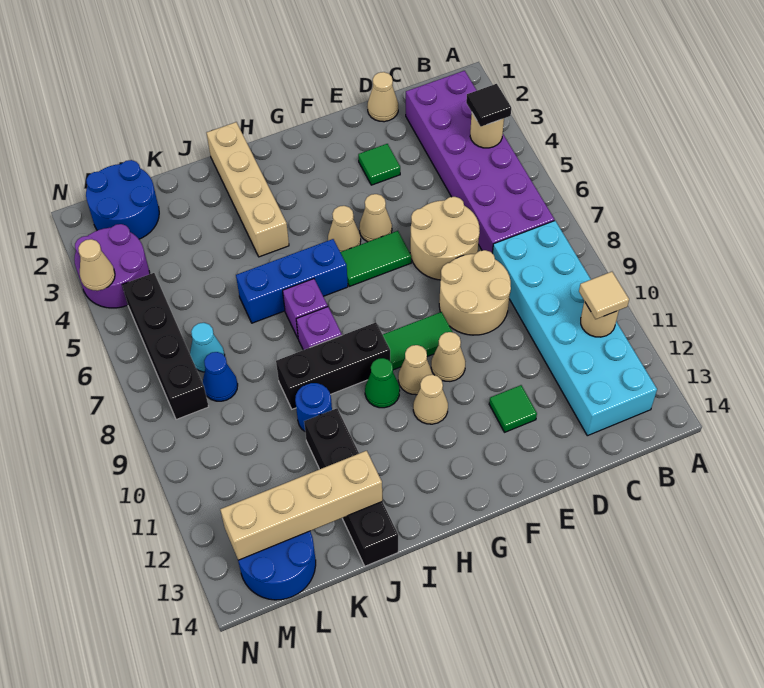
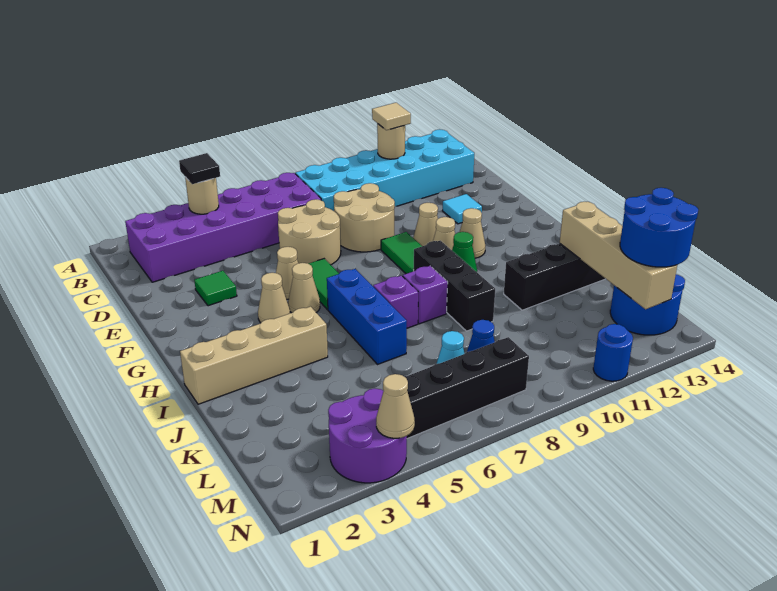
tan cone D1 level 1 -> tan cone G4 level 1
green tile E12 level 1 -> cyan tile E12 level 1
blue round brick J10 level 1 -> blue round brick N11 level 1
blue round brick L1:M2 level 1 -> blue round brick L13:M14 level 3

